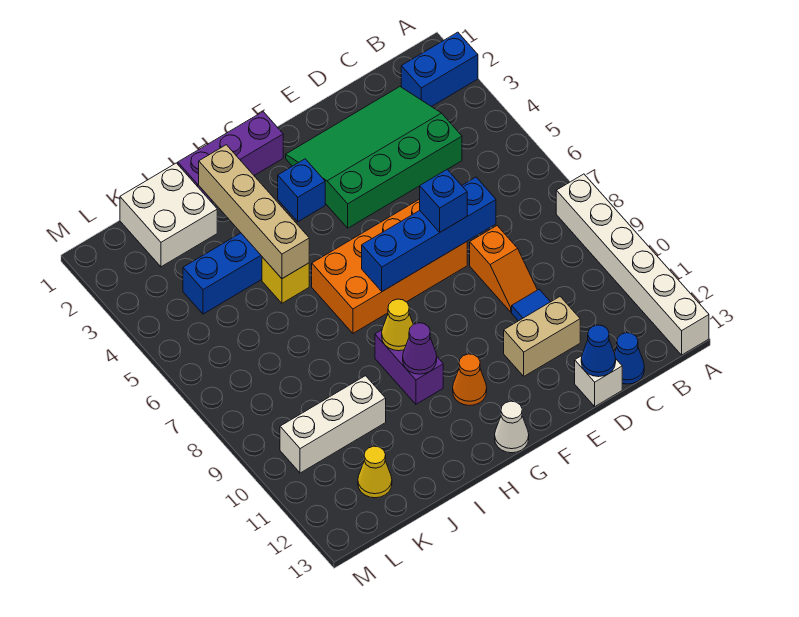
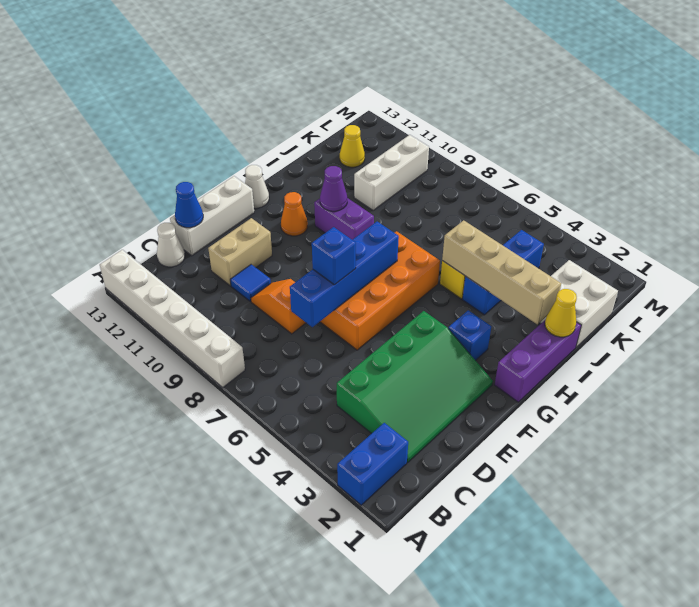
blue cone C13 level 1 -> white cone C13 level 1
white brick D13 level 1 -> white brick D13:F13 level 1
yellow cone H9 level 2 -> yellow cone I1 level 2

